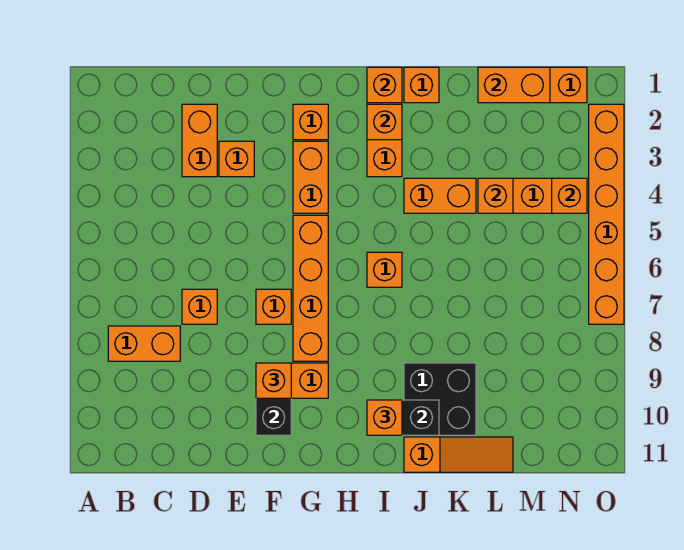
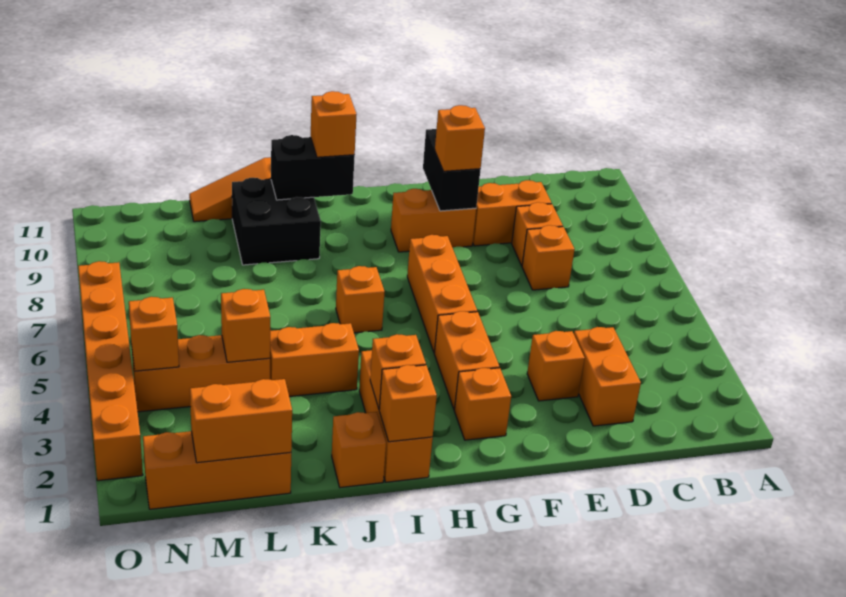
orange brick B8:C8 level 1 -> orange brick D9:E9 level 1
orange brick F7 level 1 -> orange brick D8 level 1
orange brick G5:G8 level 1 -> orange brick G5:G7 level 1

